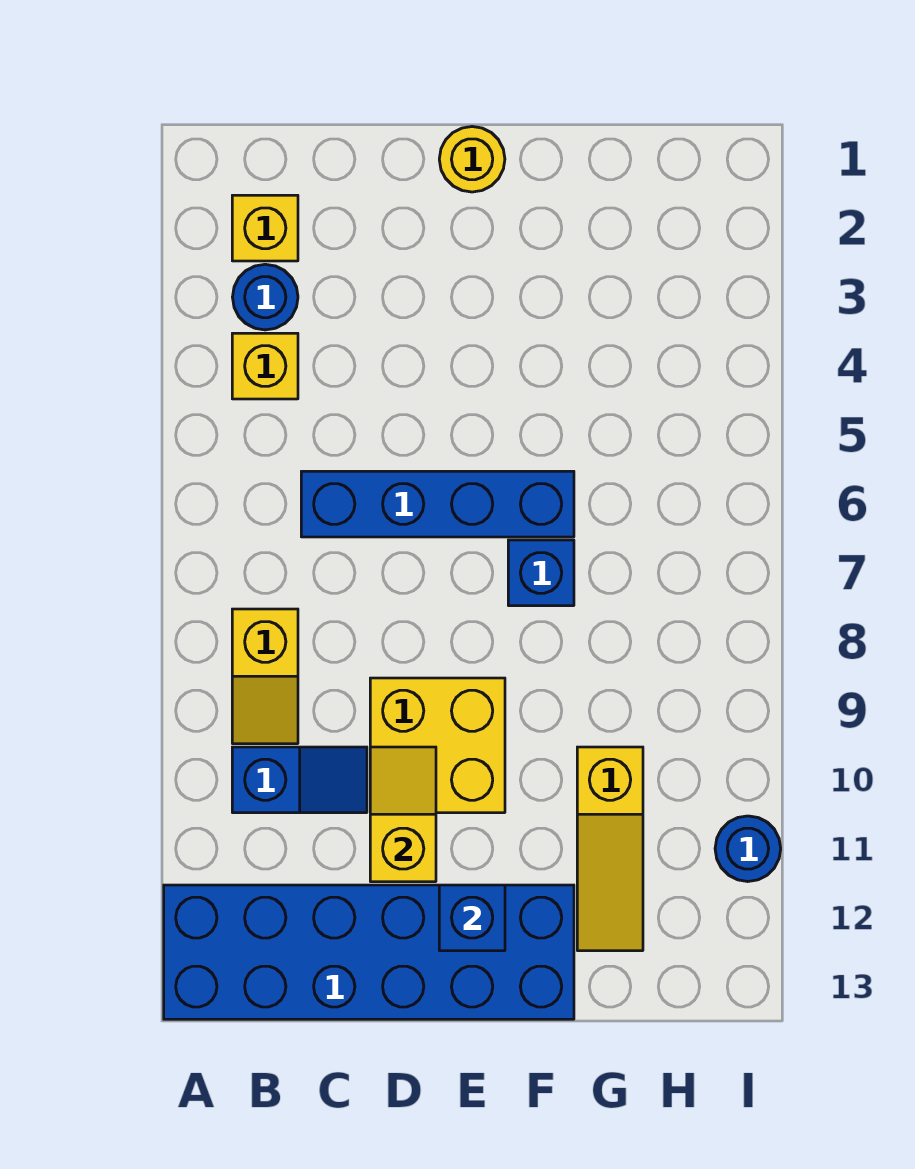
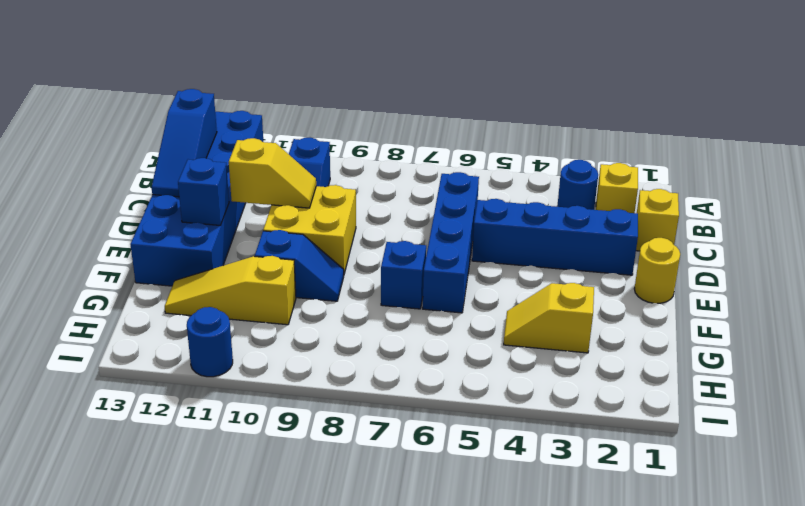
yellow brick B4 level 1 -> yellow brick C1 level 1
yellow slope B8:B9 level 1 top 8 -> yellow slope G3:G4 level 1 top 3
none -> blue slope B13:D13 level 2 top B
none -> blue brick D2:D5 level 1
none -> blue slope F9:F10 level 1 top 10

